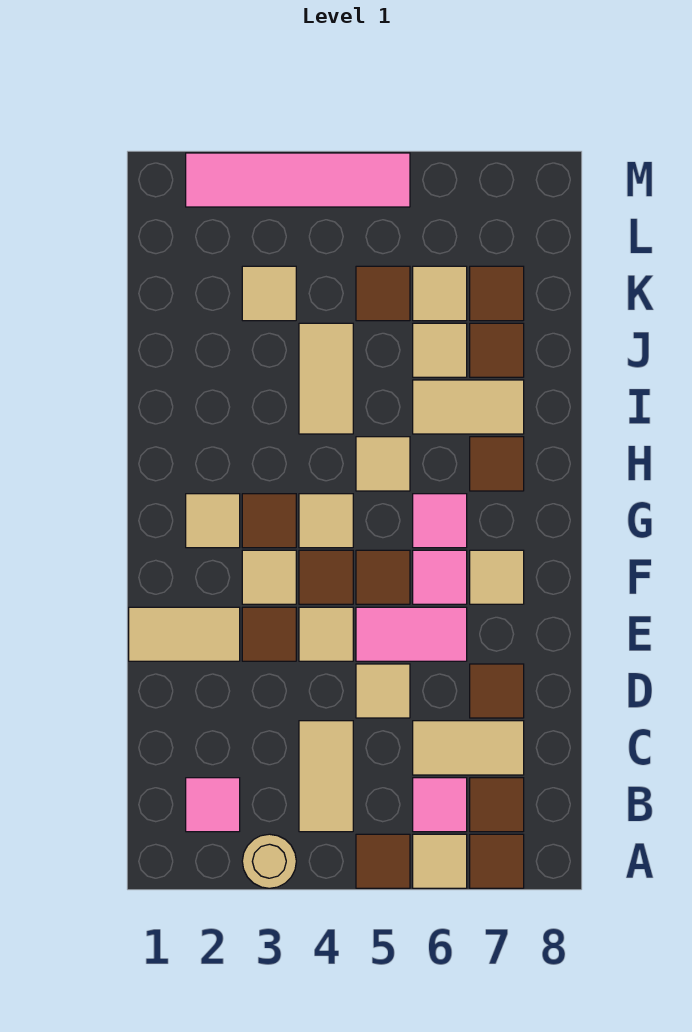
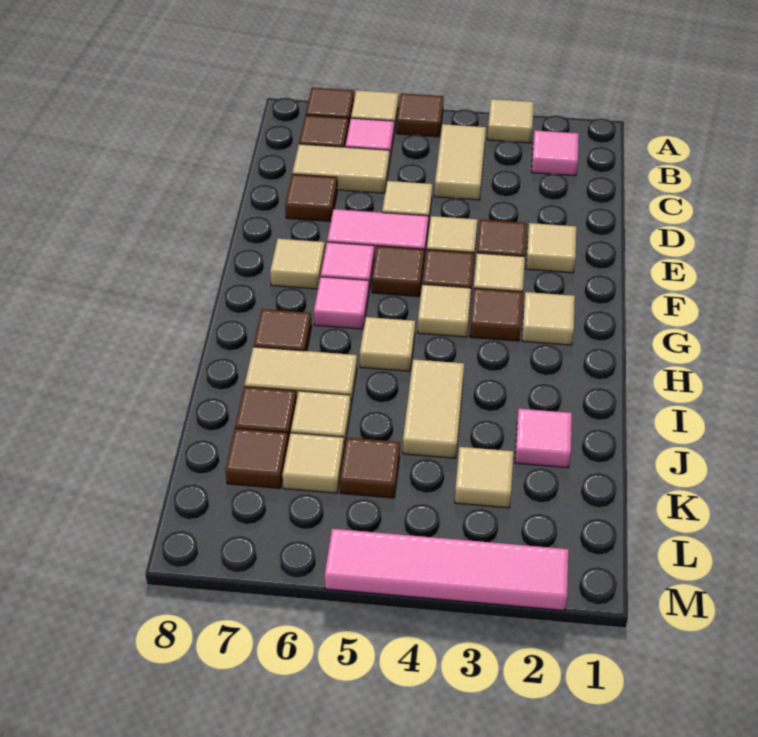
tan round brick A3 level 1 -> tan tile A3 level 1
tan tile E1:E2 level 1 -> tan tile E2 level 1
none -> pink tile J2 level 1

